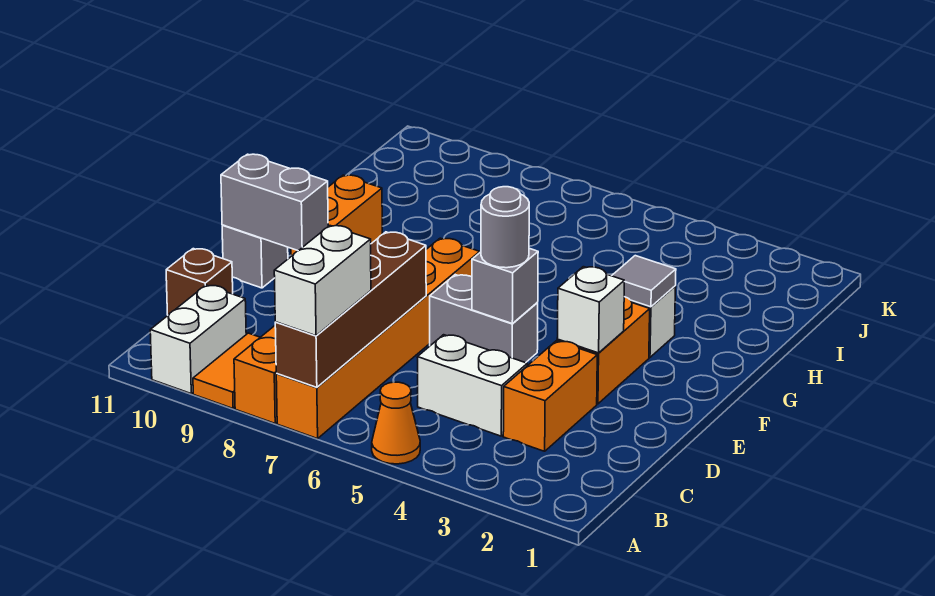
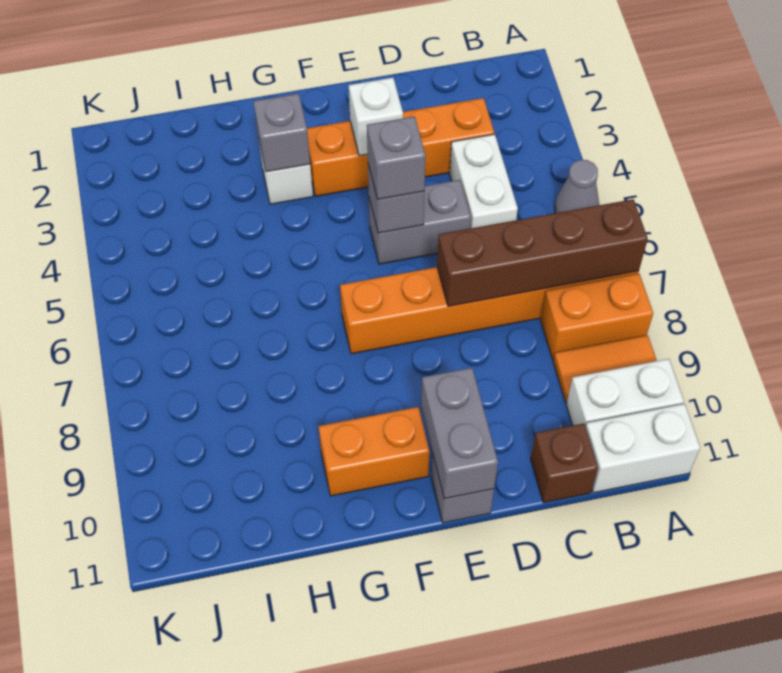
orange cone A5 level 1 -> grey cone A5 level 1
white brick A7:B7 level 3 -> white brick A11:B11 level 1
grey brick E5:E6 level 1 -> grey brick D5:E5 level 1
grey round brick E5 level 3 -> grey brick E5 level 3
grey tile G3 level 2 -> grey brick G3 level 2

